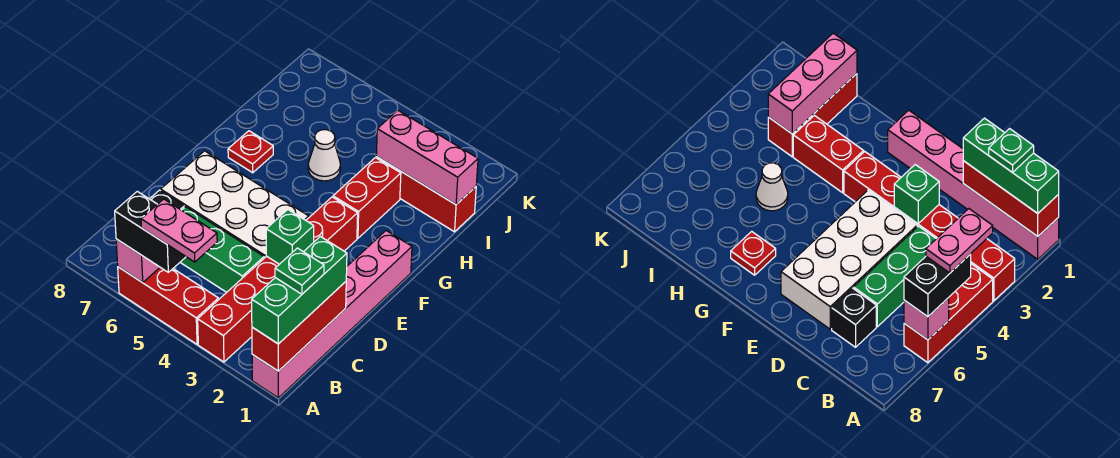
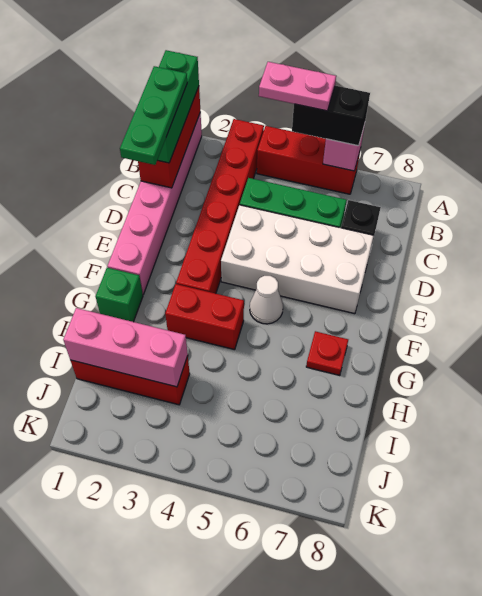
green plate B1 level 4 -> green plate B1:D1 level 4
green brick D3 level 2 -> green brick G1 level 1
red brick G3:H3 level 1 -> red brick G3:G4 level 1
white cone H5 level 1 -> white cone F5 level 1

